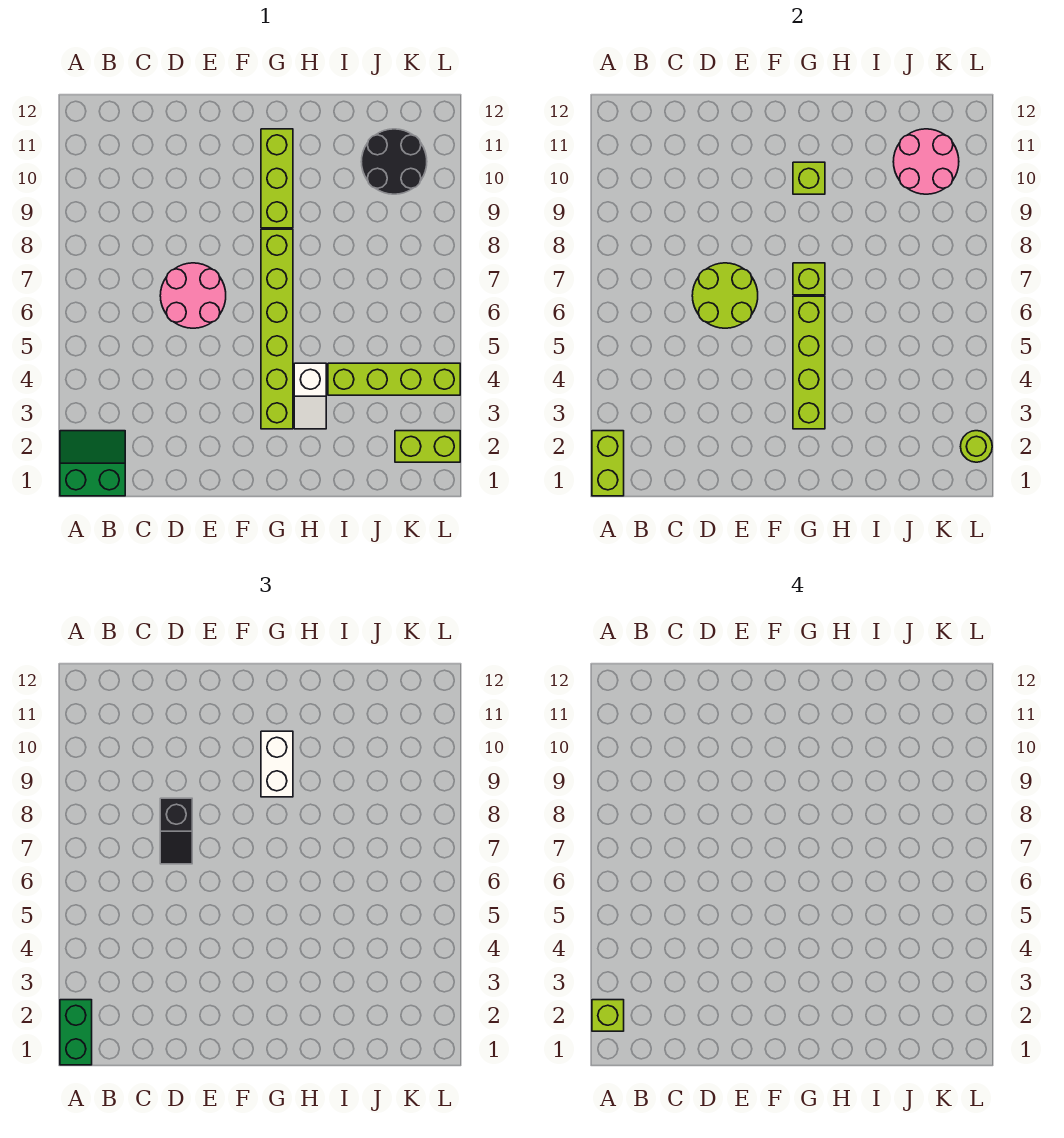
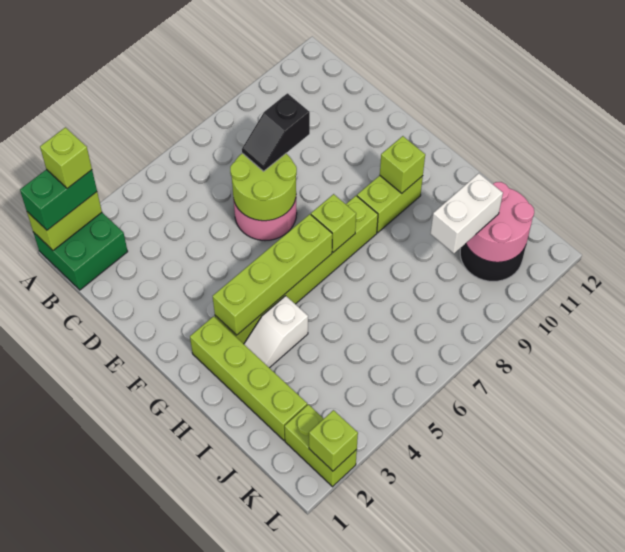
green slope A1:B2 level 1 top 1 -> green brick A1:B2 level 1
lime brick G9:G11 level 1 -> lime brick G9:G10 level 1
white brick G9:G10 level 3 -> white brick J9:J10 level 3
lime brick I4:L4 level 1 -> lime brick G2:J2 level 1
lime round brick L2 level 2 -> lime brick L2 level 2

